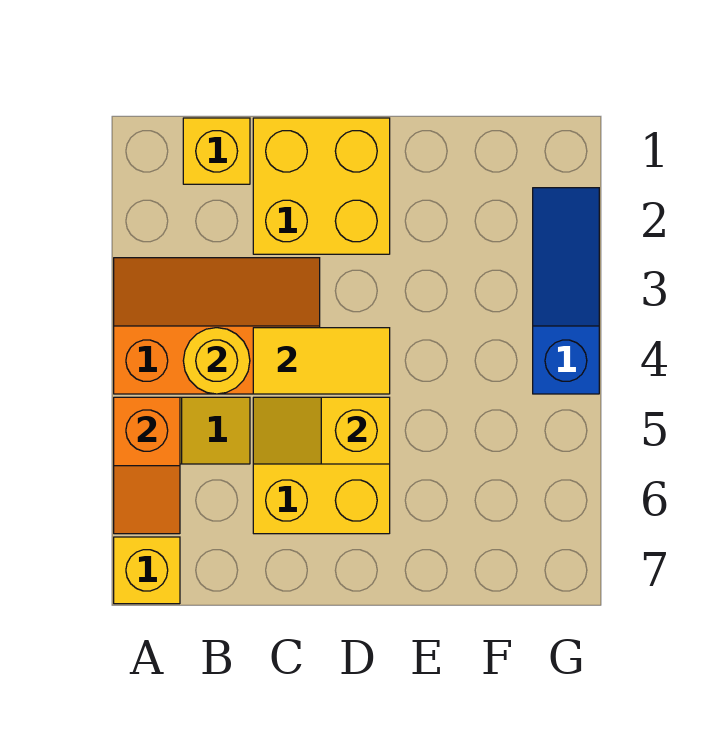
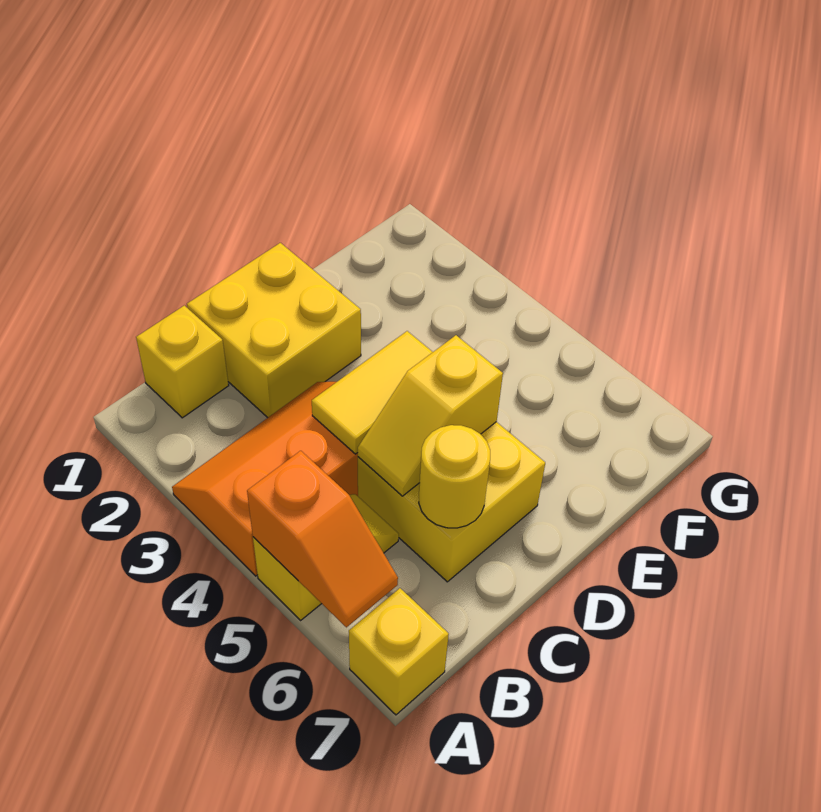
yellow round brick B4 level 2 -> yellow round brick C6 level 2
blue slope G2:G4 level 1 top 4 -> none

